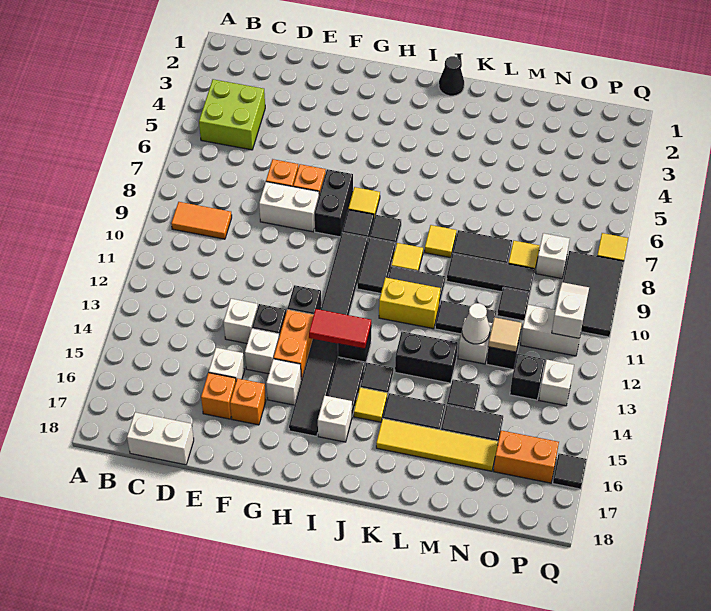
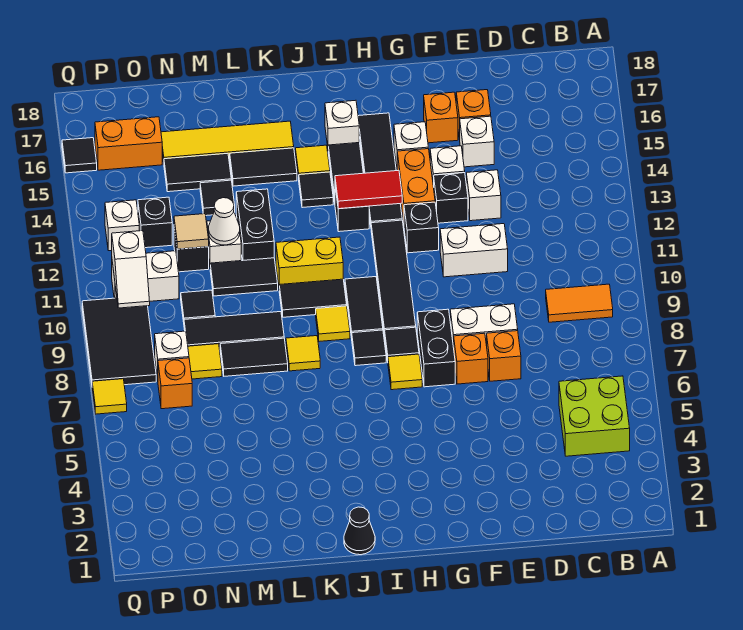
white brick C18:D18 level 1 -> white brick E11:F11 level 1
black brick K13:L13 level 1 -> black brick L12:L13 level 1
none -> orange brick O7 level 1

